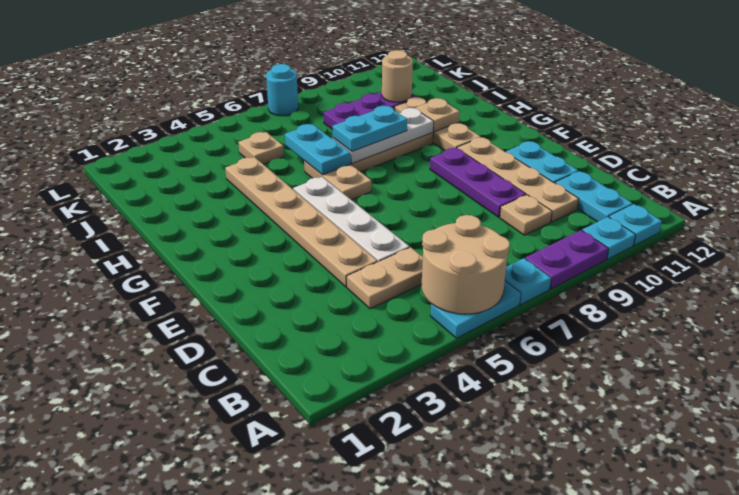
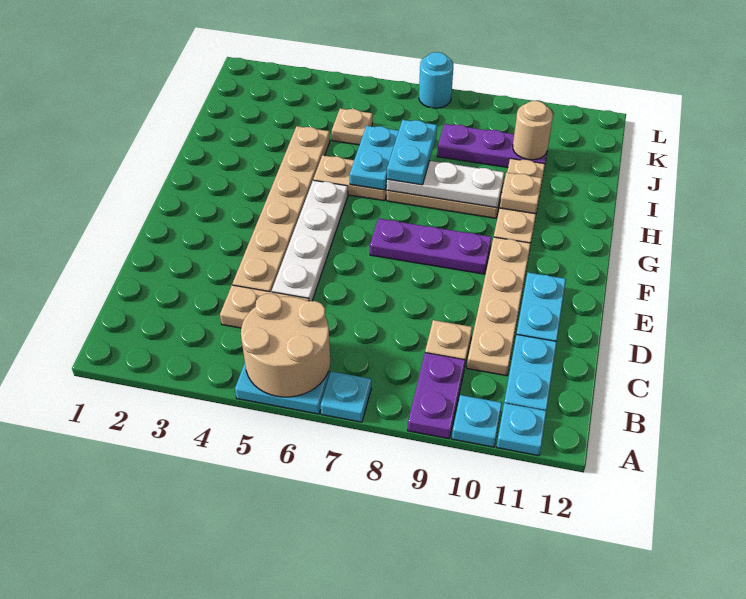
purple plate A8:A9 level 1 -> purple plate A9:B9 level 1
purple plate D9:F9 level 1 -> purple plate F7:F9 level 1
tan plate G6:H6 level 1 -> tan plate H5:H6 level 1
cyan plate H7:H8 level 3 -> cyan plate H7:I7 level 3

